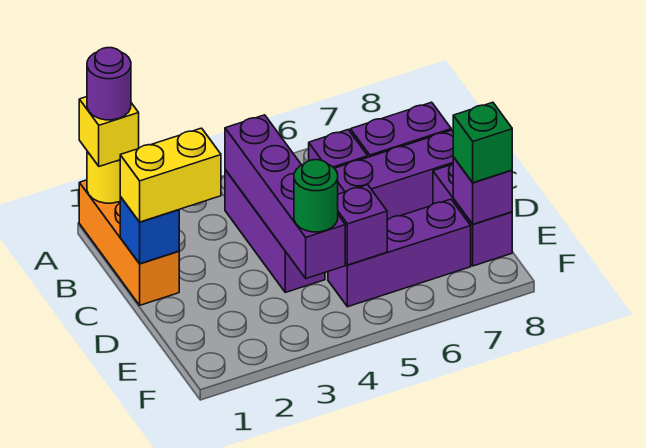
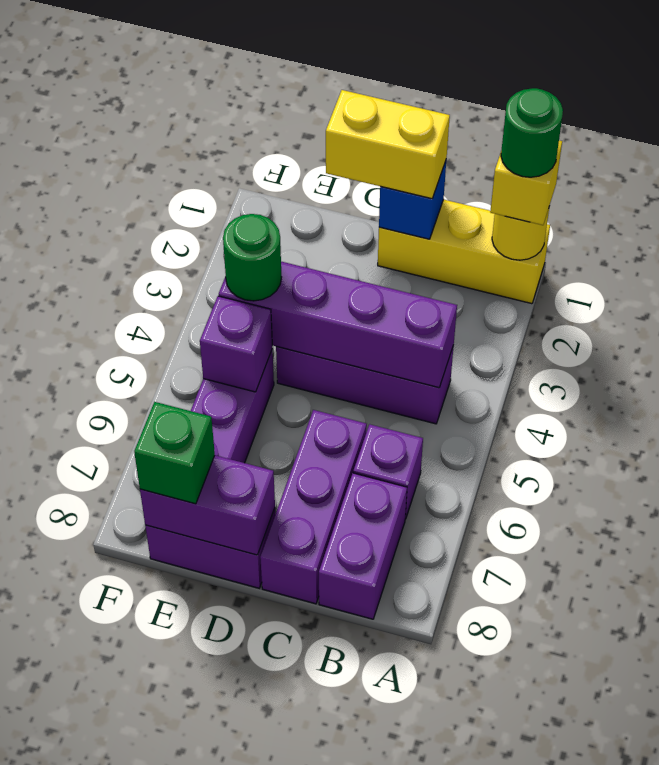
orange brick A1:C1 level 1 -> yellow brick A1:C1 level 1
purple round brick A1 level 4 -> green round brick A1 level 4
yellow brick C1:C2 level 3 -> yellow brick C1:D1 level 3
purple brick E8 level 2 -> purple brick D8:E8 level 2

